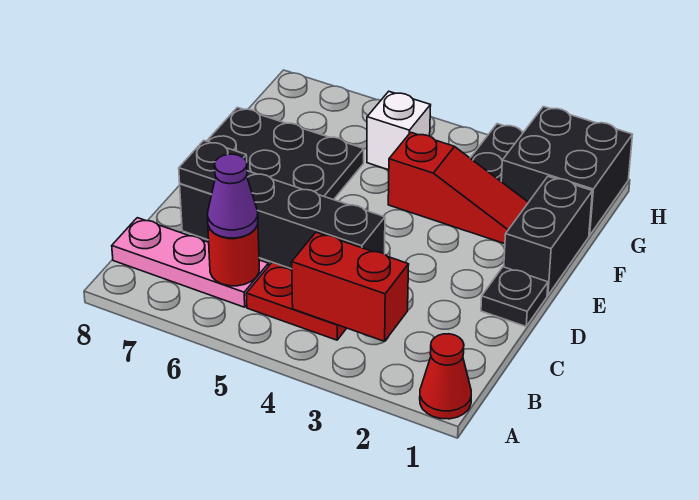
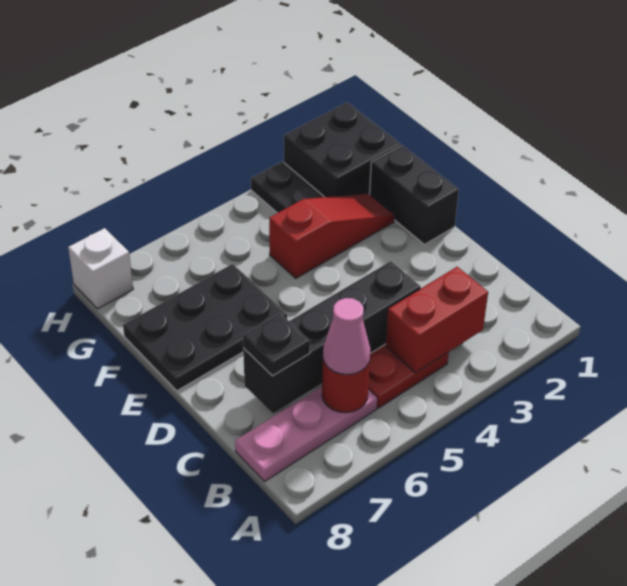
red cone A1 level 1 -> none
purple cone B6 level 3 -> pink cone B6 level 3
black plate D1 level 1 -> none
white brick G5 level 1 -> white brick H8 level 1

